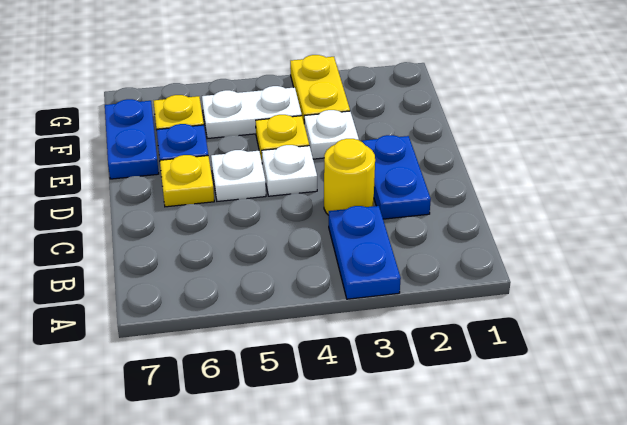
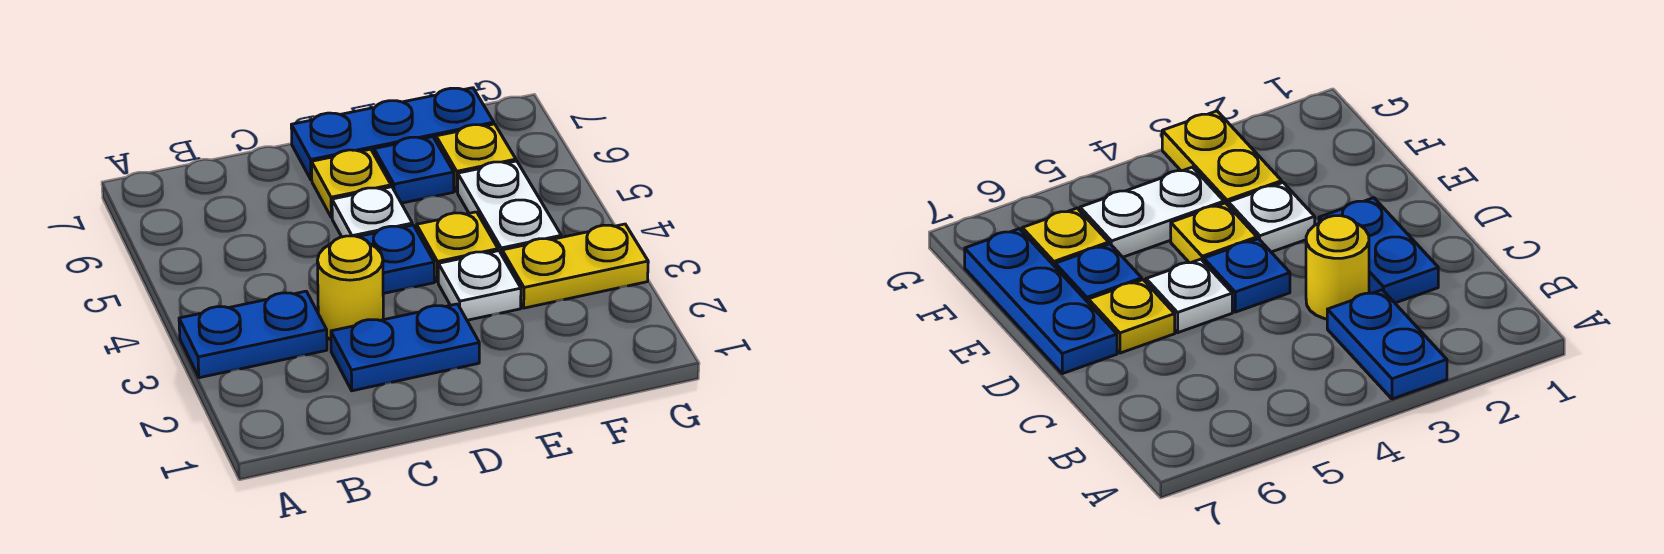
white plate D4 level 1 -> blue plate D4 level 1
blue plate E7:F7 level 1 -> blue plate D7:F7 level 1

